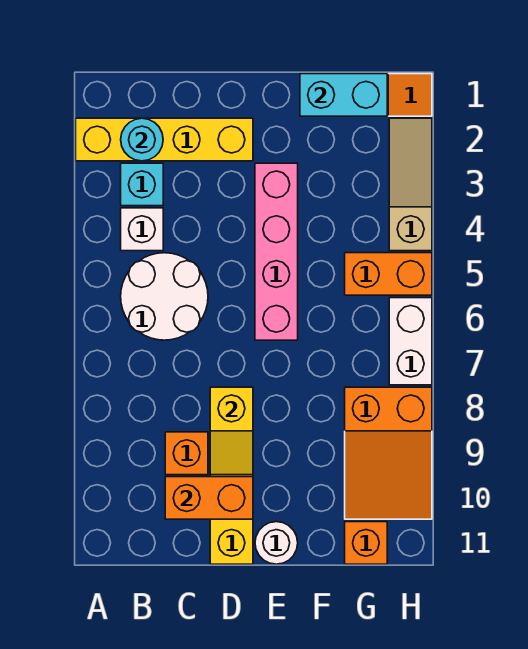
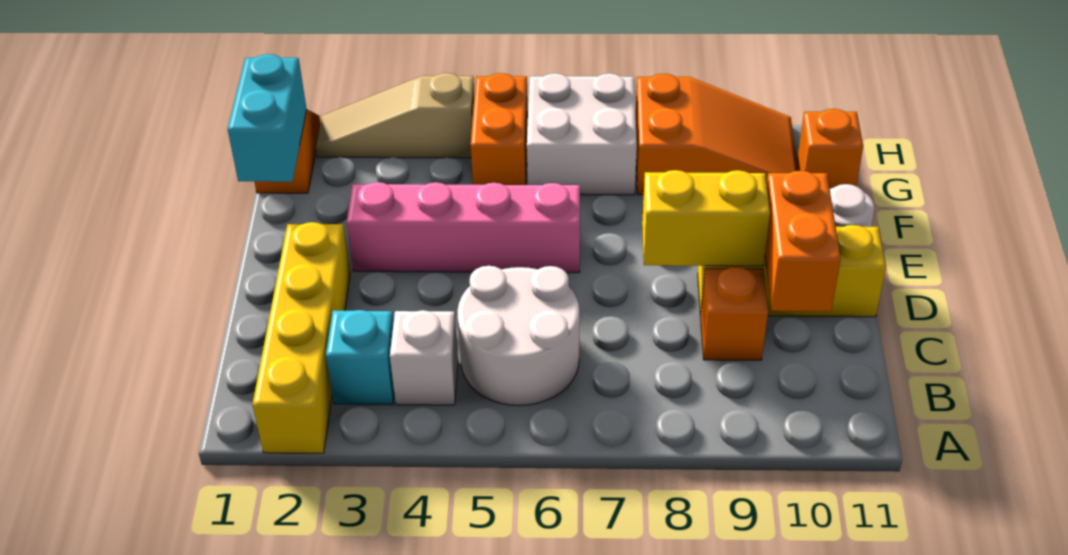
cyan round brick B2 level 2 -> none
yellow slope D8:D9 level 2 top 8 -> yellow brick D8:D9 level 2
white brick H6:H7 level 1 -> white brick G6:H7 level 1

